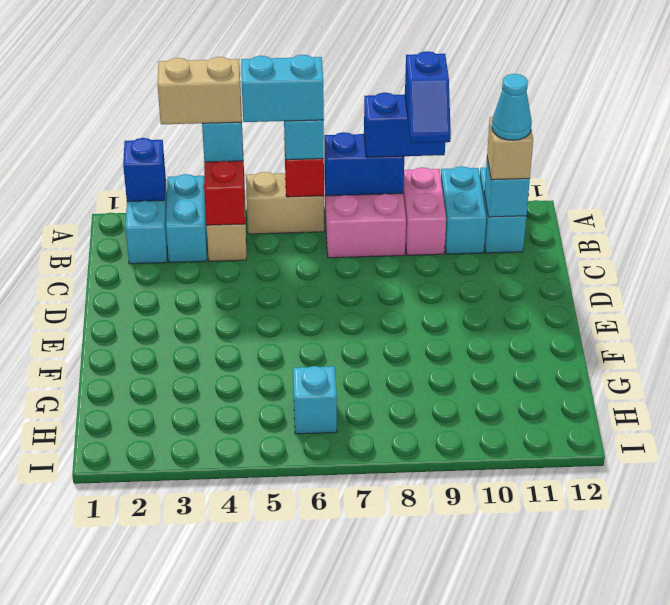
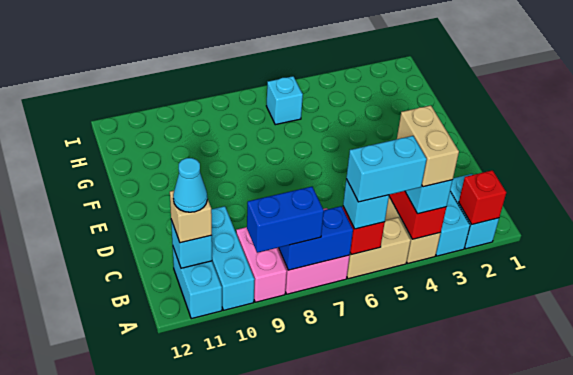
blue brick A2 level 2 -> red brick A2 level 2
tan brick A3:A4 level 4 -> tan brick A4:B4 level 4
blue slope A9:B9 level 4 top A -> none
cyan brick A10:B10 level 1 -> cyan brick A10:C10 level 1

